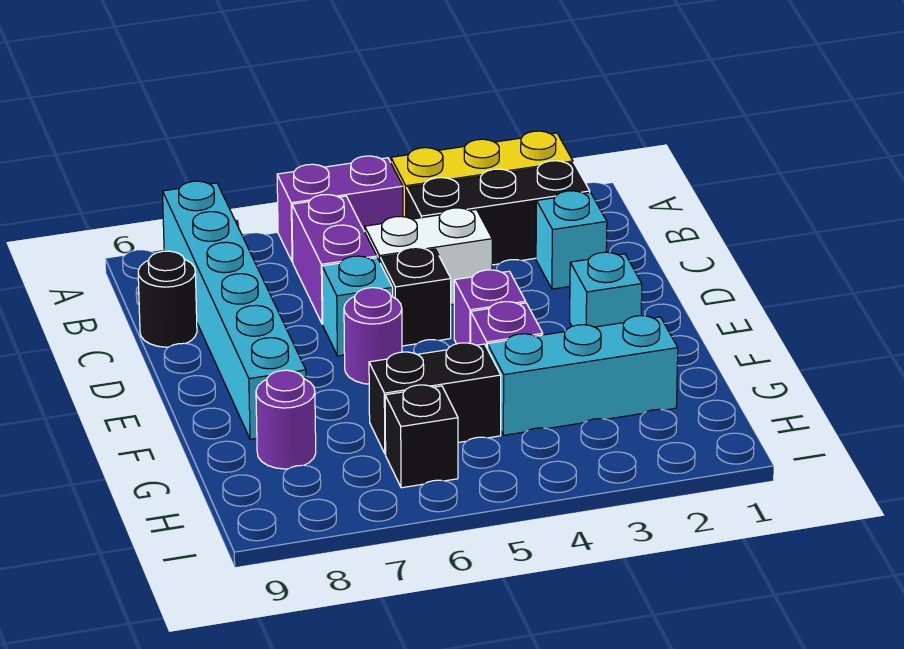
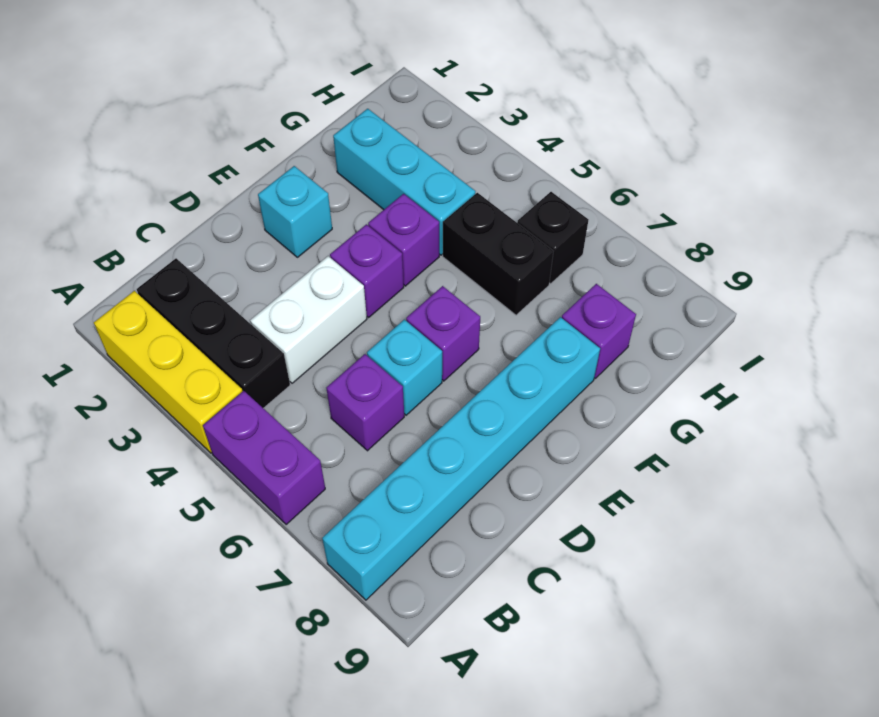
purple brick B6:C6 level 1 -> purple brick C6 level 1
cyan brick C2 level 1 -> none
white brick C4:C5 level 1 -> white brick C4:D4 level 1
black round brick C9 level 1 -> none
black brick D5 level 1 -> none
purple round brick E6 level 1 -> purple brick E6 level 1
purple round brick G8 level 1 -> purple brick G8 level 1

